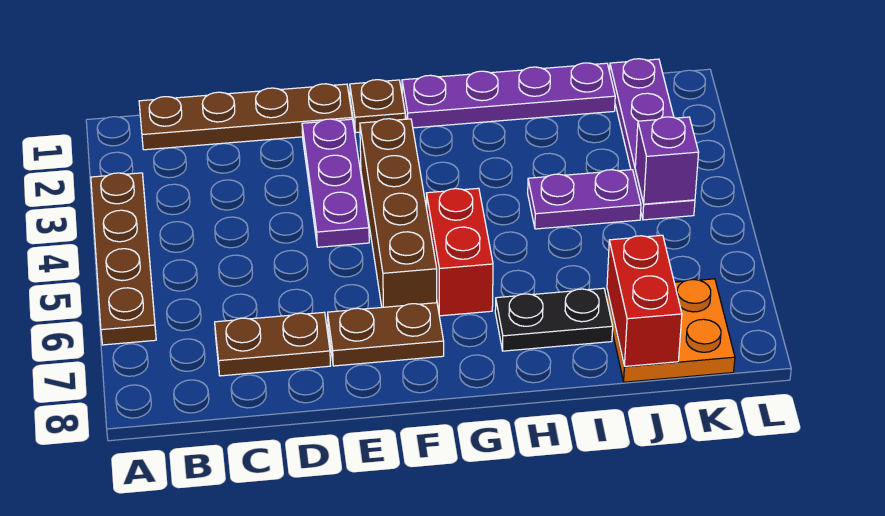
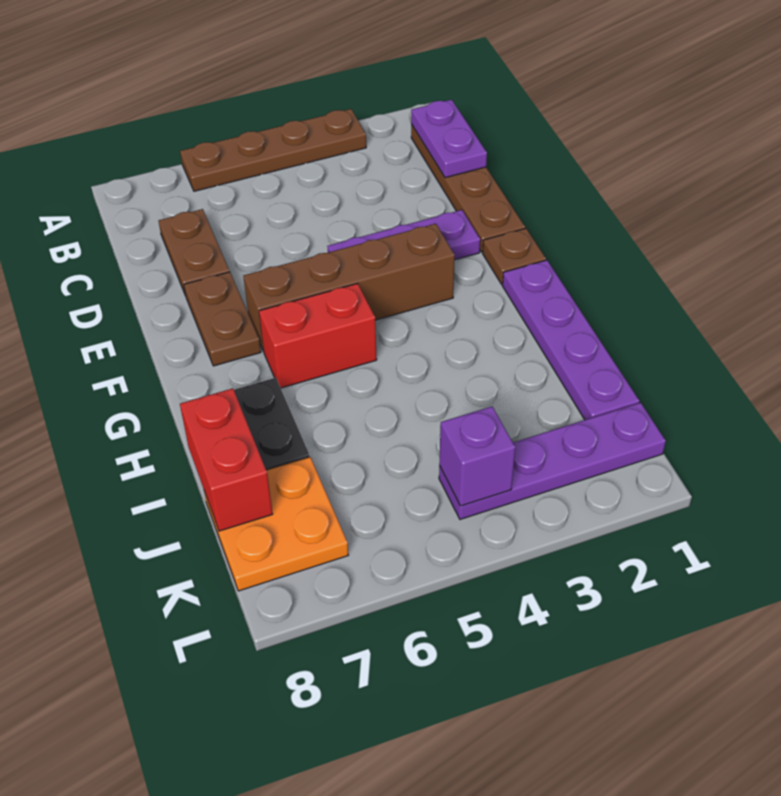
purple plate I4:J4 level 1 -> purple plate B1:C1 level 2
red brick J7:J8 level 2 -> red brick I8:J8 level 2

